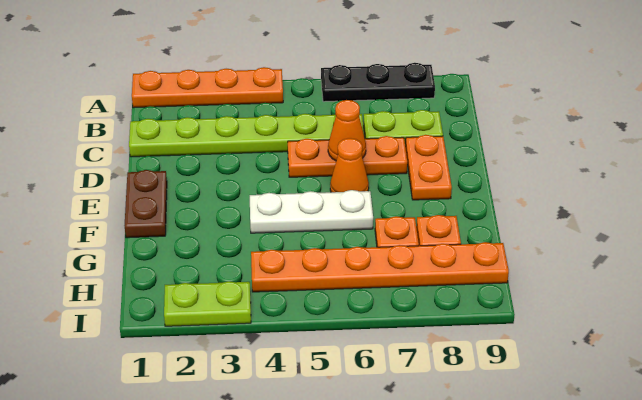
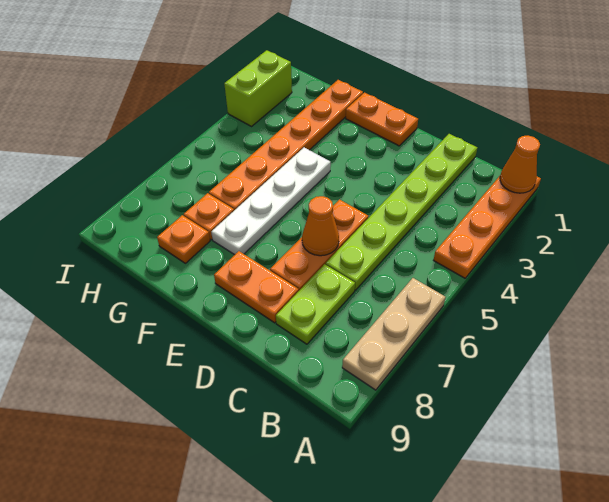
black plate A6:A8 level 1 -> tan plate A6:A8 level 1
brown plate E1:F1 level 1 -> orange plate E1:F1 level 1
orange cone E6 level 1 -> orange cone A1 level 2
white plate F4:F6 level 1 -> white plate F4:F7 level 1
orange plate H4:H9 level 1 -> orange plate G1:G6 level 1
lime plate I2:I3 level 1 -> lime brick I2:I3 level 1

